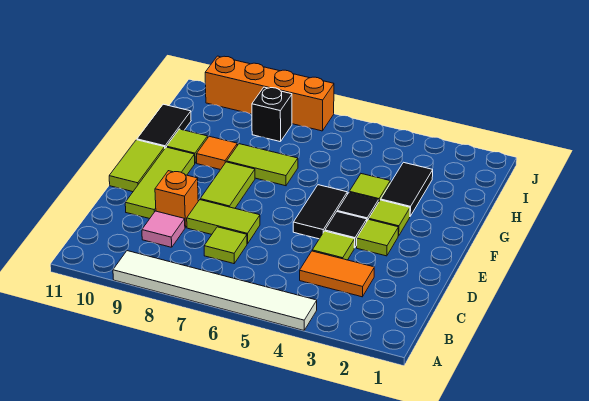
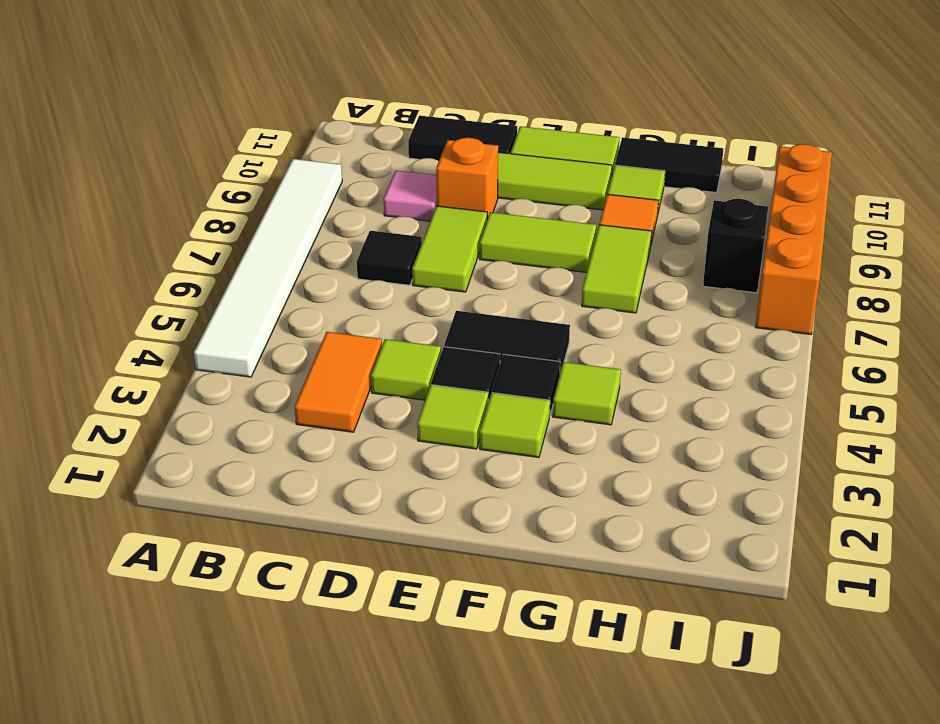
lime tile C7 level 1 -> black tile C7 level 1
black tile G3:H3 level 1 -> black tile C11:D11 level 1

